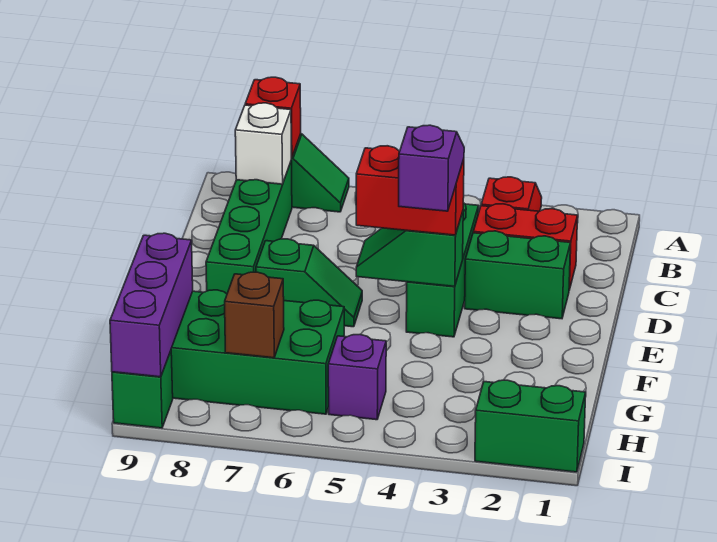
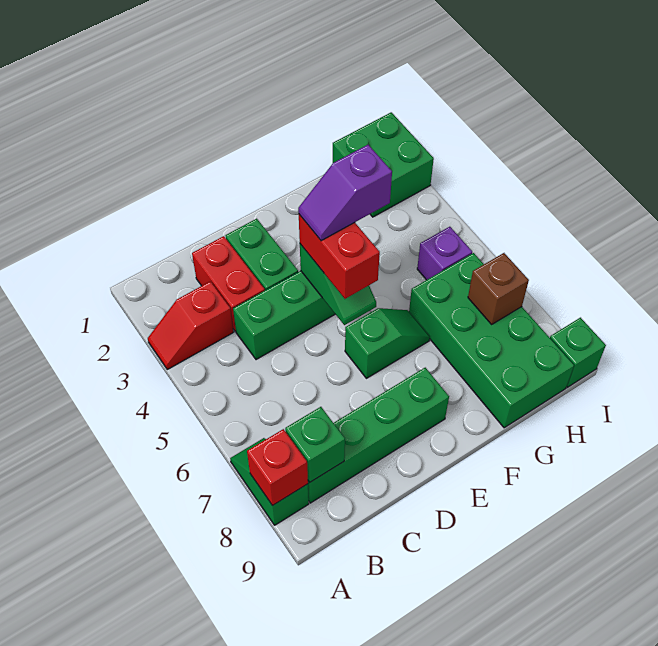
white brick B8 level 2 -> green brick B8 level 2
green slope E6:E7 level 1 top 7 -> green slope E6:F6 level 1 top E
purple brick G9:I9 level 2 -> none
green brick I1:I2 level 1 -> green brick H1:I2 level 1

